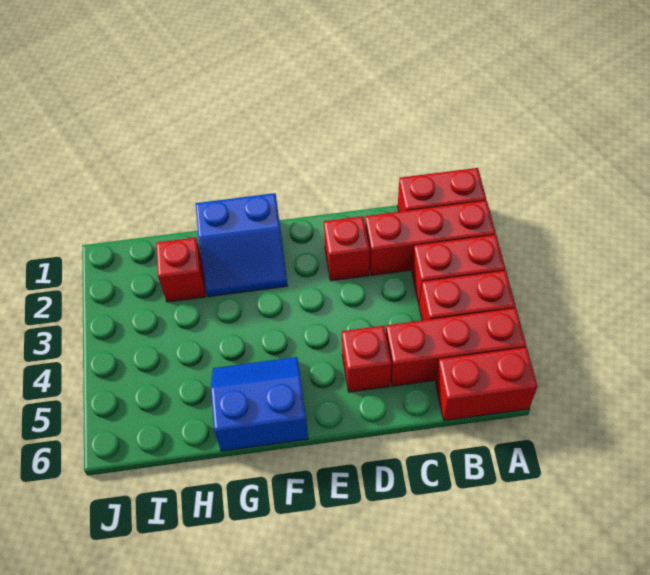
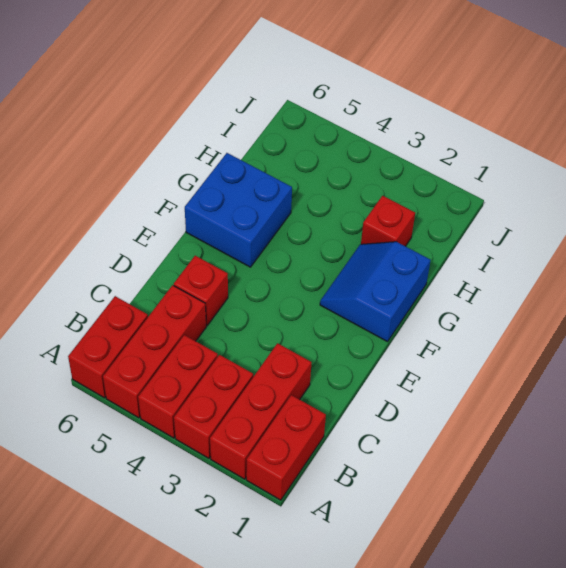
red brick D2 level 1 -> none
blue slope F5:G6 level 1 top 6 -> blue brick F5:G6 level 1

